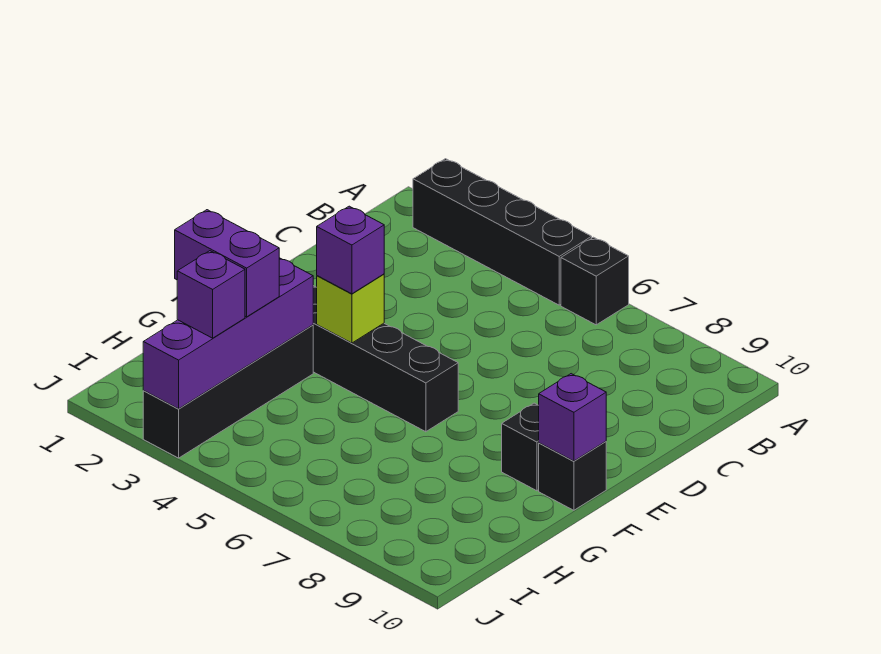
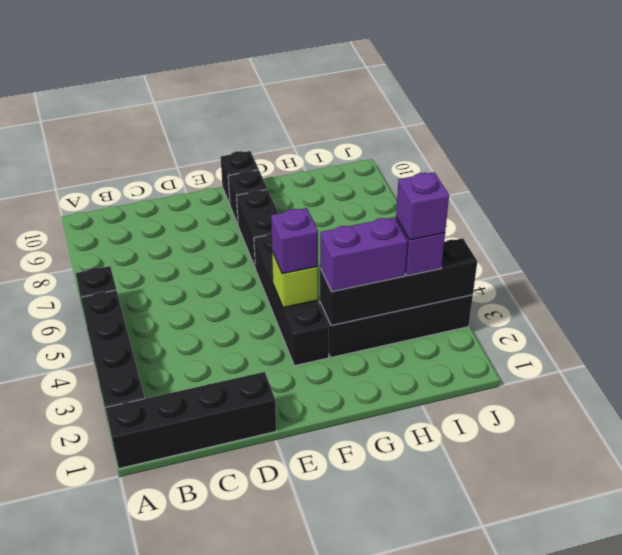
none -> black brick A1:D1 level 1
none -> black brick F7:F8 level 1
purple brick F10 level 2 -> purple brick I3 level 4
purple brick G3:J3 level 2 -> black brick G3:J3 level 2
purple brick H2:H3 level 3 -> purple brick G3:H3 level 3

